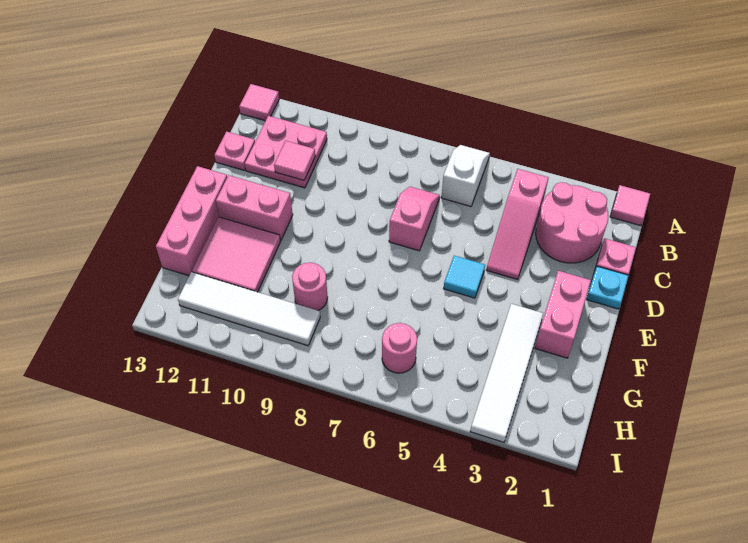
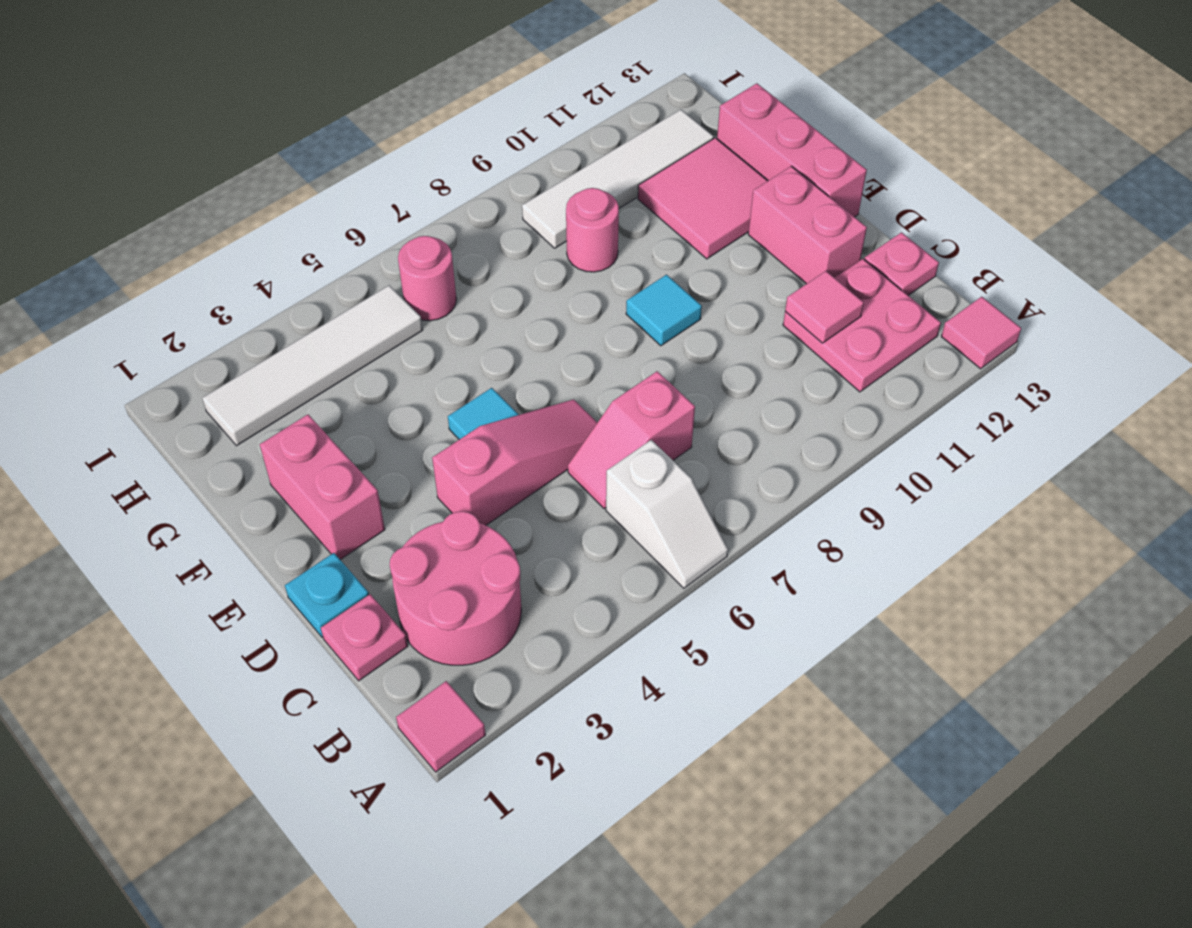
pink slope B4:D4 level 1 top B -> pink slope D4:D6 level 1 top 4
pink slope C7:D7 level 1 top D -> pink slope C6:C7 level 1 top 7
none -> cyan tile E9 level 1
pink brick E11:E12 level 1 -> pink brick D12:E12 level 1
white tile F3:I3 level 1 -> white tile H2:H5 level 1

